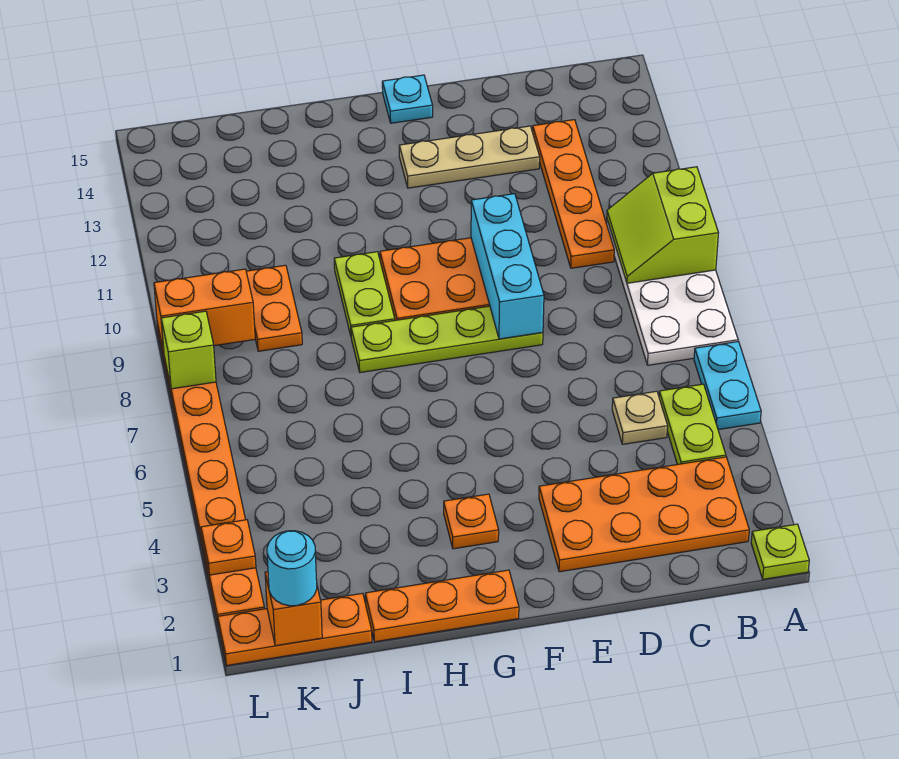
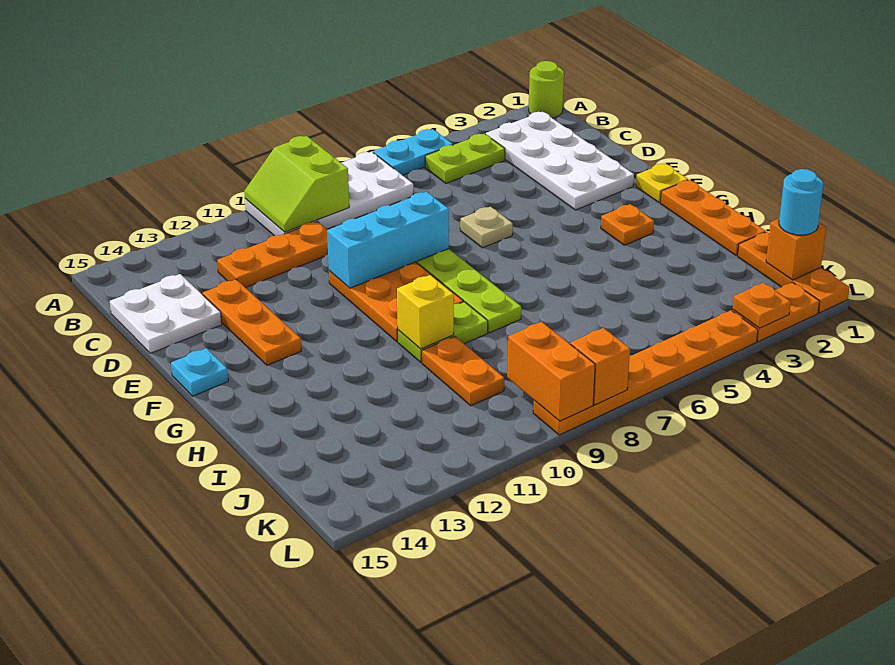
lime plate A1 level 1 -> lime round brick A1 level 1
lime slope A9:B10 level 2 top A -> lime slope A9:B10 level 2 top 9
orange plate B2:E3 level 1 -> white plate B2:E3 level 1
tan plate C5 level 1 -> tan plate E6 level 1
orange plate C10:C13 level 1 -> orange plate C10:C12 level 1
none -> white plate C14:D15 level 1
tan plate D13:F13 level 1 -> orange plate D13:F13 level 1
none -> yellow plate F1 level 1
none -> yellow brick H10 level 2
orange plate J9:J10 level 1 -> orange plate I10:J10 level 1
lime brick L8 level 2 -> orange brick L8 level 2

